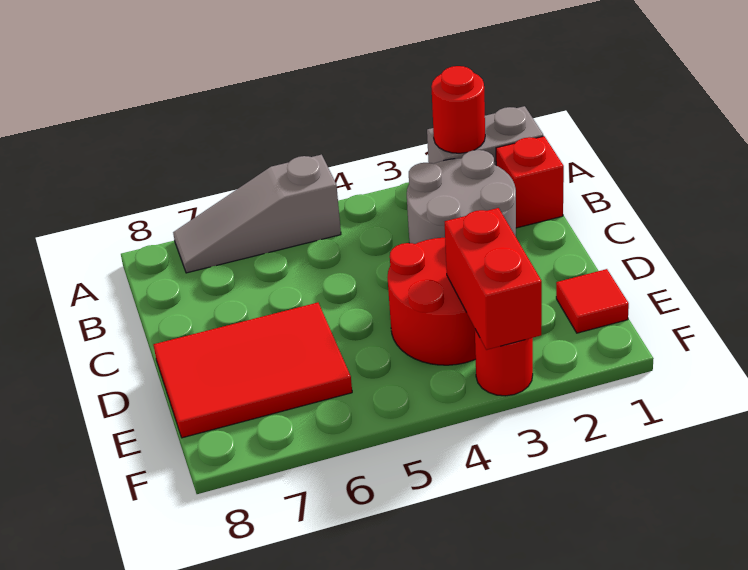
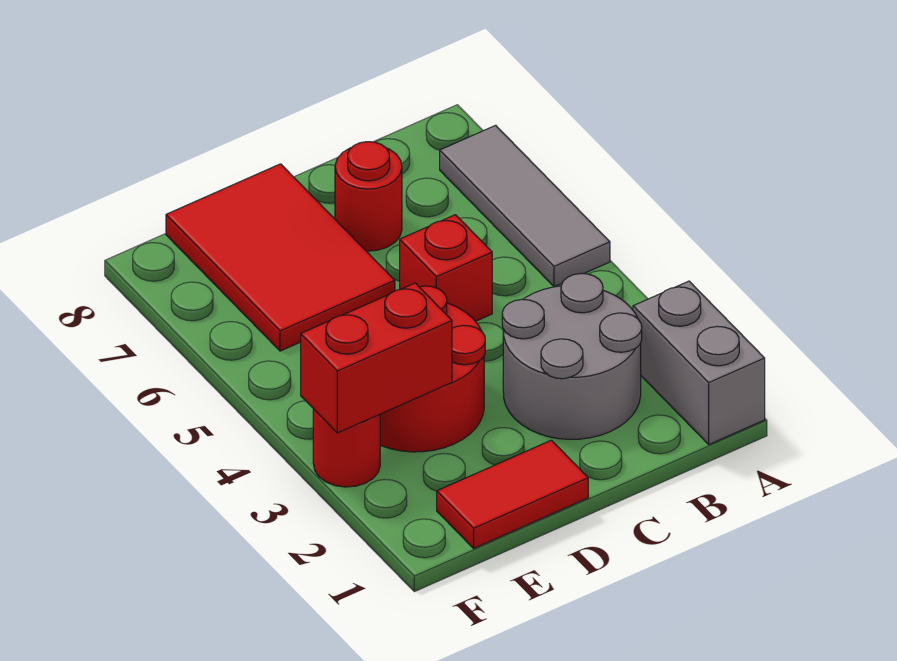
red round brick A2 level 2 -> red round brick C7 level 1
grey slope A5:A7 level 1 top 5 -> grey tile A5:A7 level 1
red brick B1 level 1 -> red brick C5 level 1
red tile E1 level 1 -> red tile D1:E1 level 1

